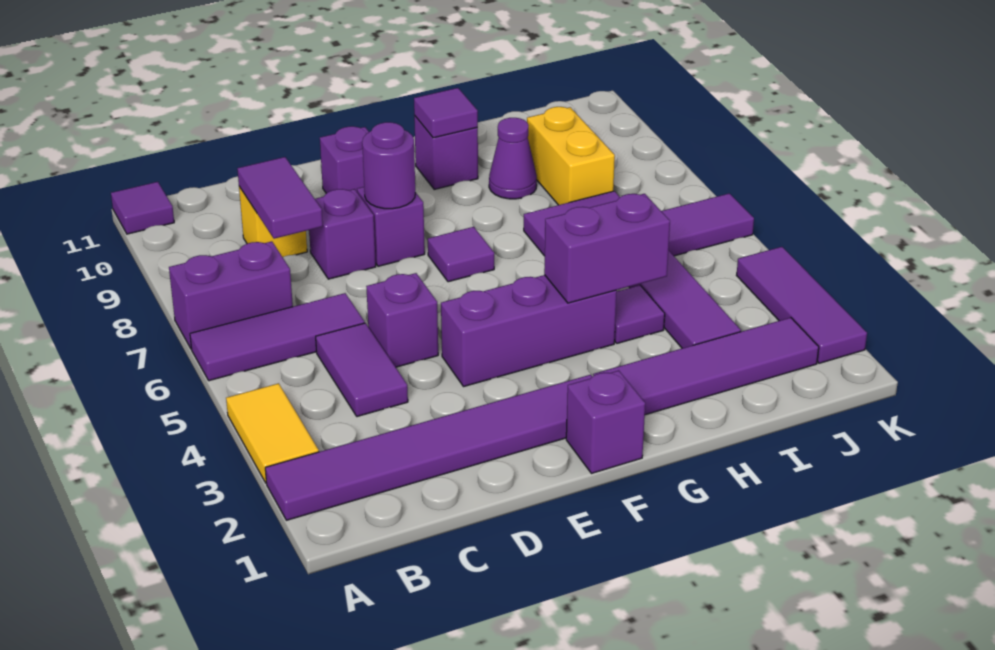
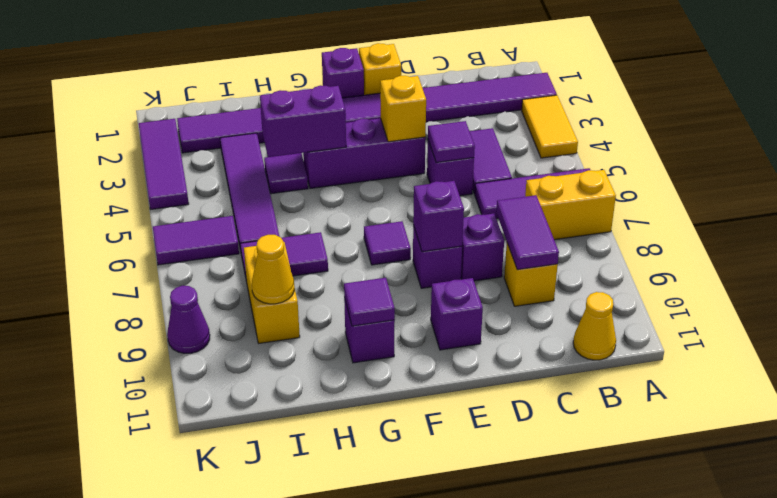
purple brick A7:B7 level 1 -> yellow brick A7:B7 level 1
purple tile A11 level 1 -> purple tile D5 level 2
none -> yellow cone B11 level 1
none -> yellow brick E1 level 1
none -> yellow brick E4 level 2
purple round brick E8 level 2 -> purple brick E8 level 2
purple cone H9 level 1 -> purple cone K9 level 1
none -> yellow cone I9 level 2

